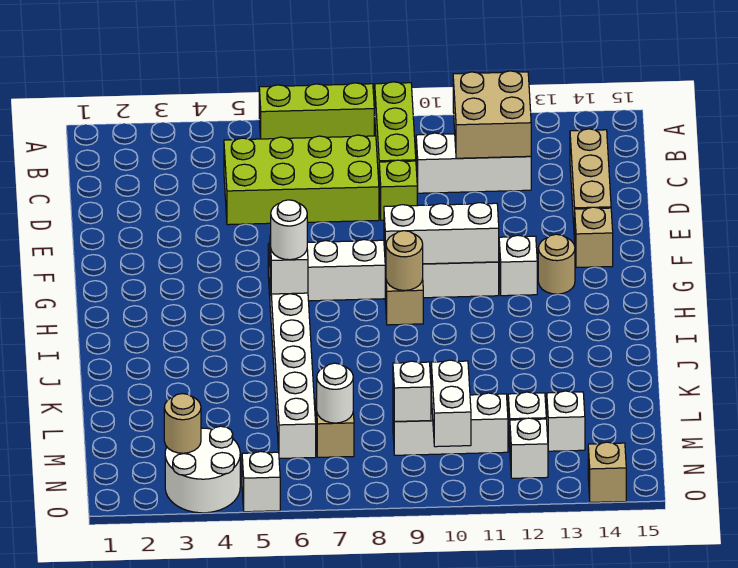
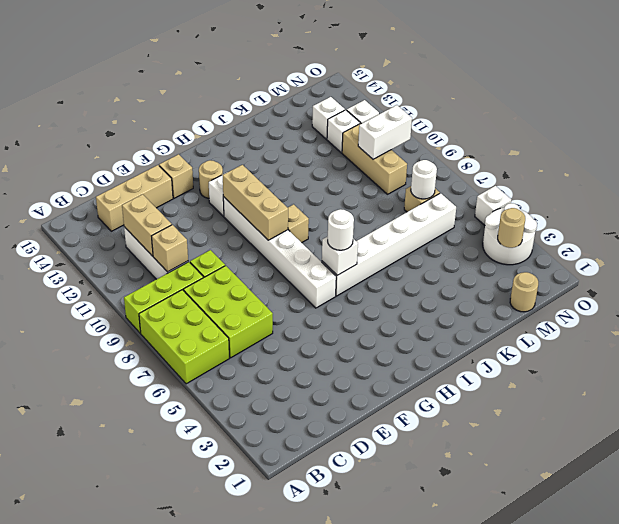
lime brick A6:A8 level 1 -> lime brick A6:B8 level 1
tan brick B11:C12 level 2 -> tan brick C11:C12 level 2
lime brick C5:D8 level 1 -> lime brick C6:D8 level 1
white brick G9:G11 level 2 -> tan brick G9:G11 level 2
tan round brick H9 level 2 -> tan round brick M1 level 1
white brick M9:M11 level 1 -> tan brick M9:M11 level 1
white brick M9 level 2 -> none
tan brick O14 level 1 -> tan brick C10 level 2

